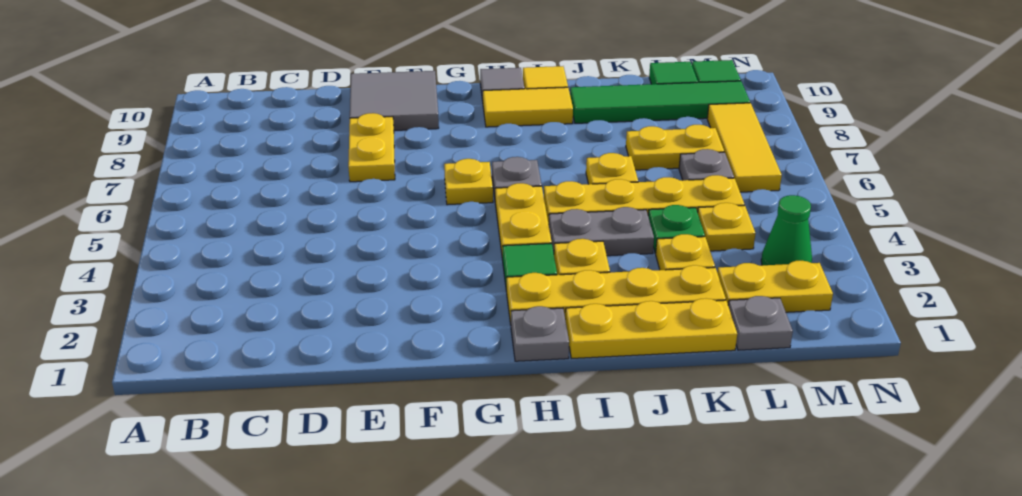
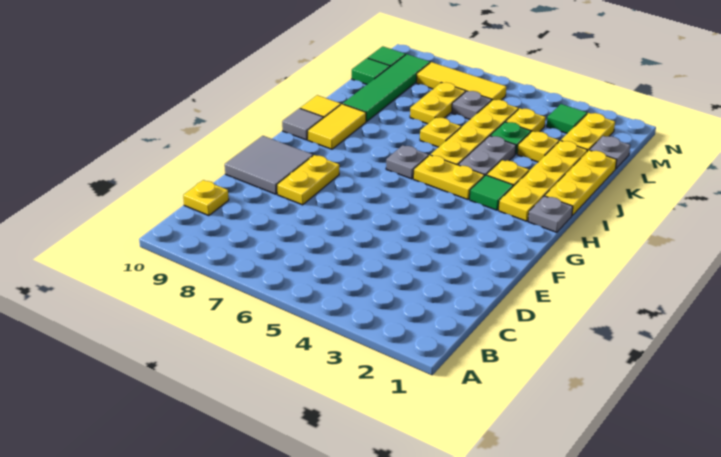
yellow plate E7:E8 level 1 -> yellow plate E8:F8 level 1
yellow plate G6 level 1 -> yellow plate C10 level 1
green cone M3 level 1 -> green tile M3 level 1

